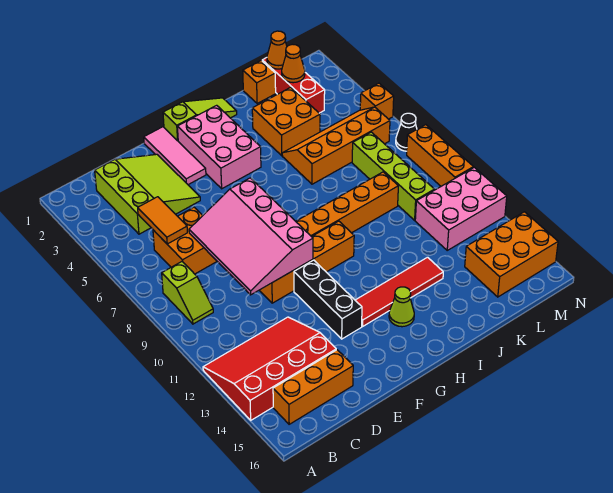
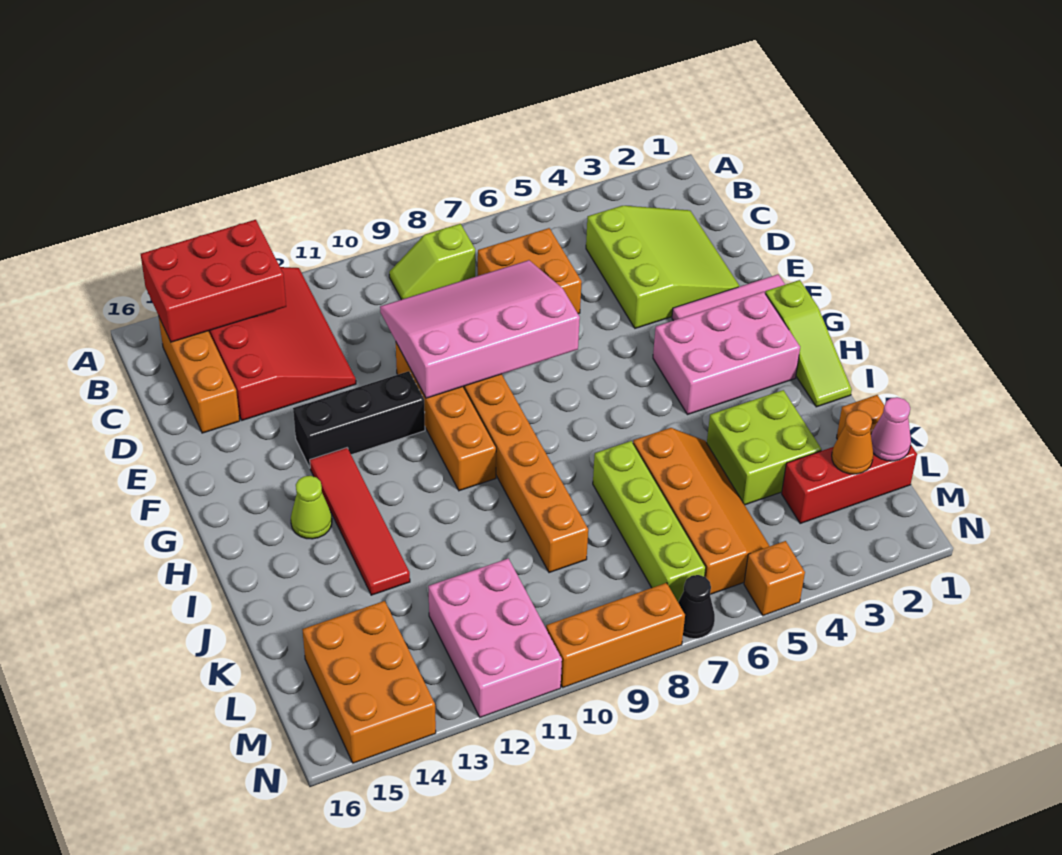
none -> red brick A13:B15 level 2
lime slope C2:E4 level 1 top C -> lime slope C2:E4 level 1 top 4
orange tile C5:C6 level 2 -> none
orange brick J3:K4 level 1 -> lime brick J3:K4 level 1
orange cone L1 level 2 -> pink cone L1 level 2
lime brick L7:L10 level 1 -> lime brick J7:M7 level 1

